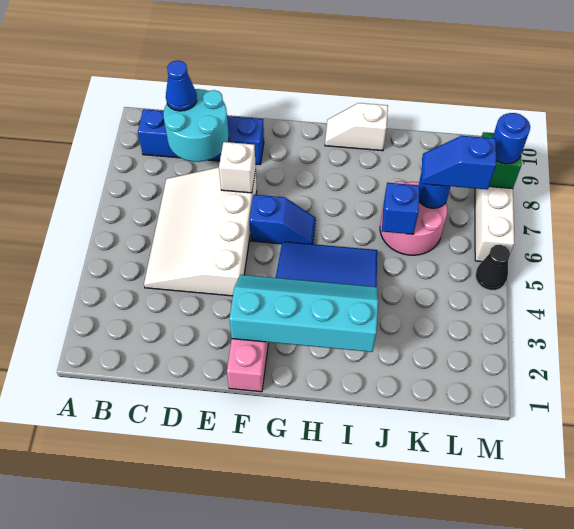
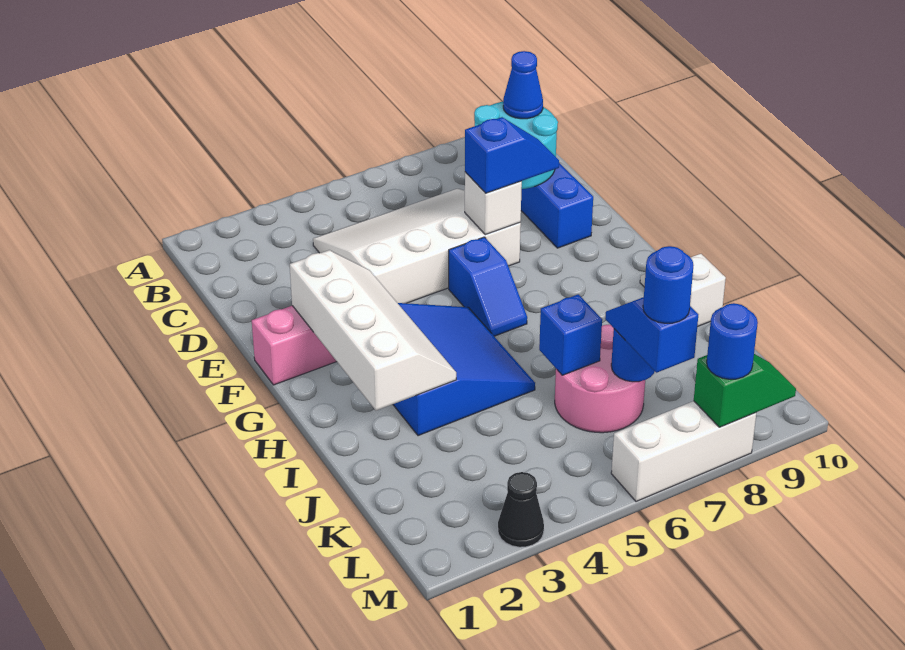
none -> blue slope E7:E8 level 3 top 7
cyan slope F2:I3 level 2 top 2 -> white slope F2:I3 level 2 top 2
none -> blue round brick L7 level 4
black cone M5 level 1 -> black cone M3 level 1

